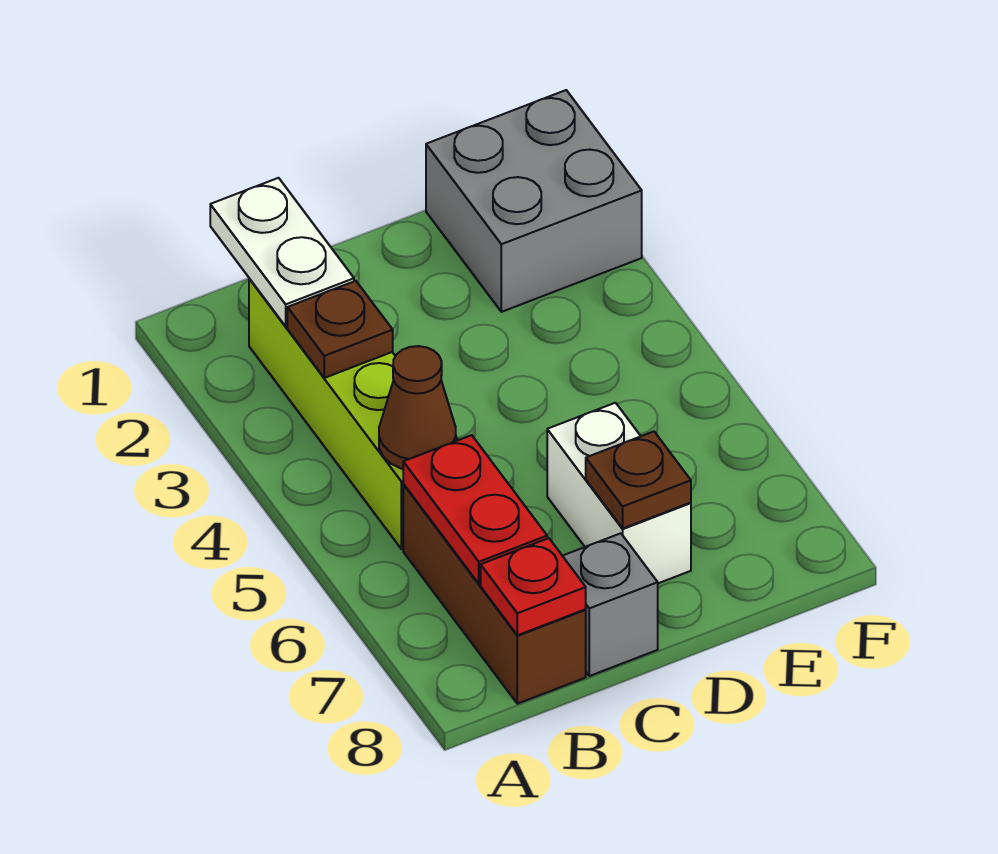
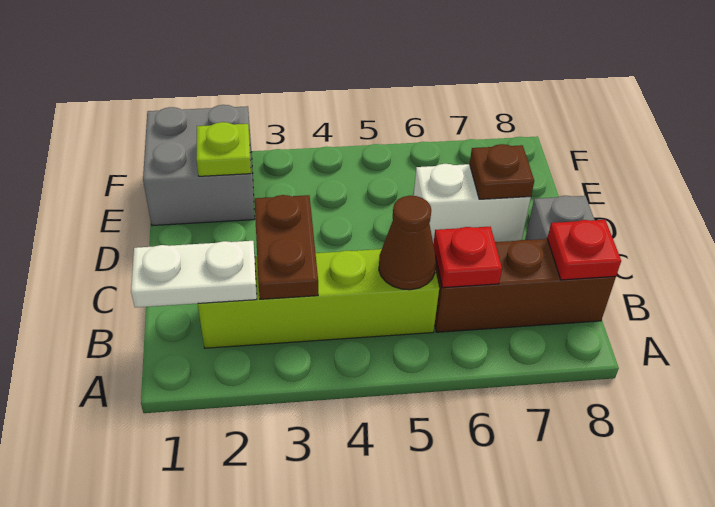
brown plate B3 level 2 -> brown plate B3:C3 level 2
red plate B6:B7 level 2 -> red plate B6 level 2
none -> lime plate E2 level 2

